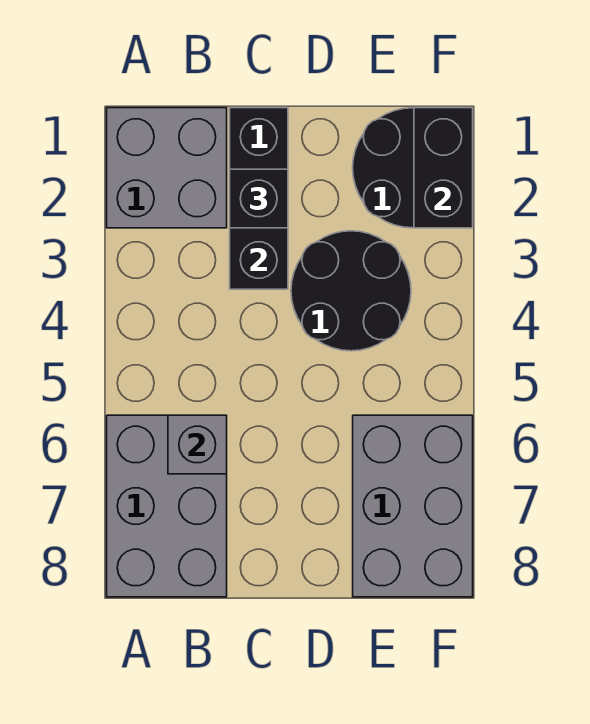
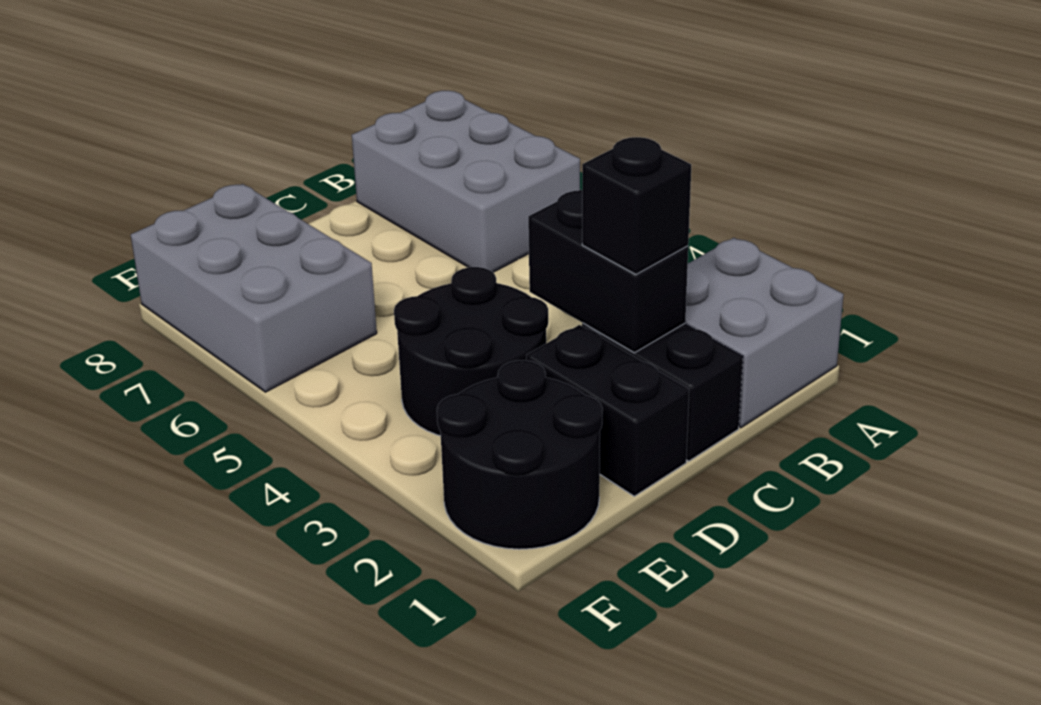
grey brick B6 level 2 -> none
black brick F1:F2 level 2 -> black brick D1:D2 level 1

